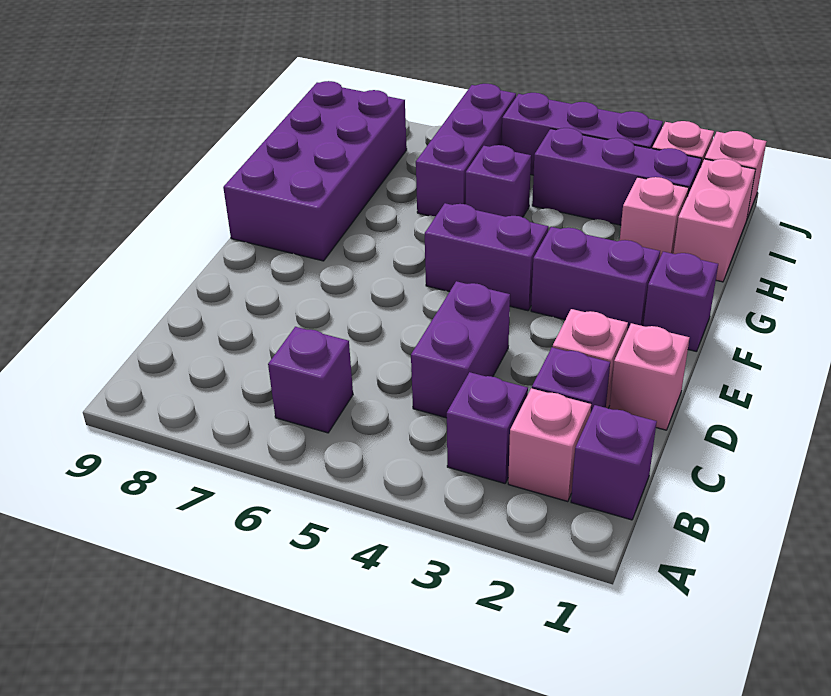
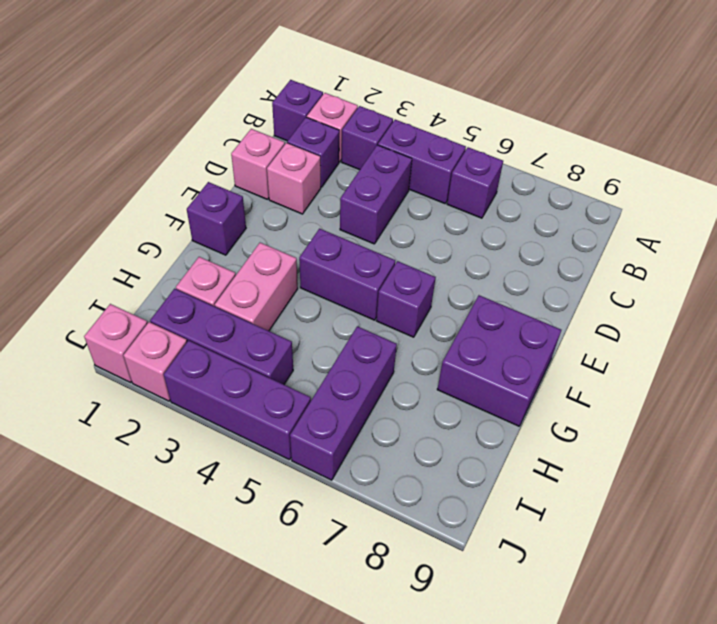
purple brick F2:F3 level 1 -> purple brick B4:B5 level 1
purple brick F8:I9 level 1 -> purple brick F8:G9 level 1
pink brick H1:I1 level 1 -> pink brick G3:H3 level 1
purple brick H5 level 1 -> purple brick F6 level 1

